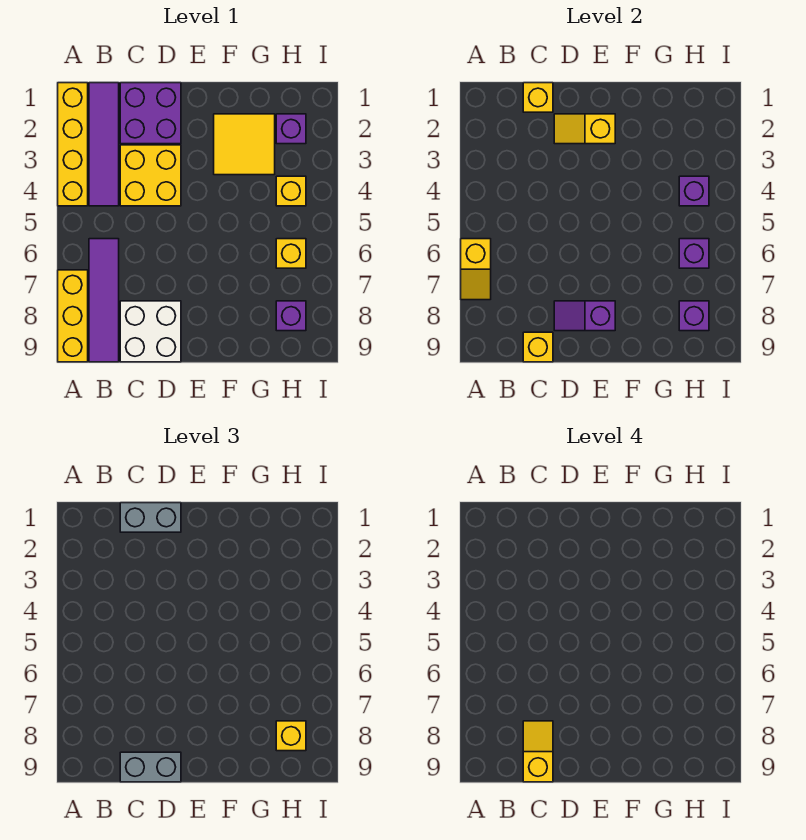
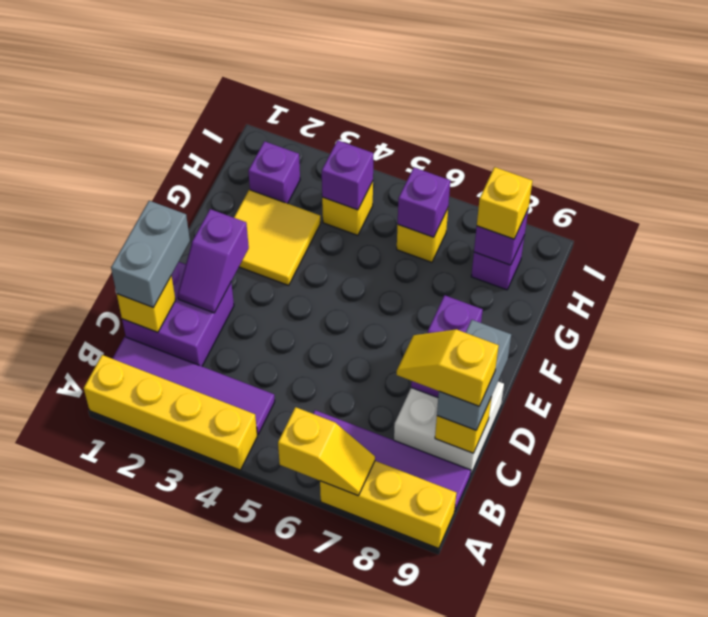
yellow brick C3:D4 level 1 -> none
yellow slope D2:E2 level 2 top E -> purple slope D2:E2 level 2 top E

